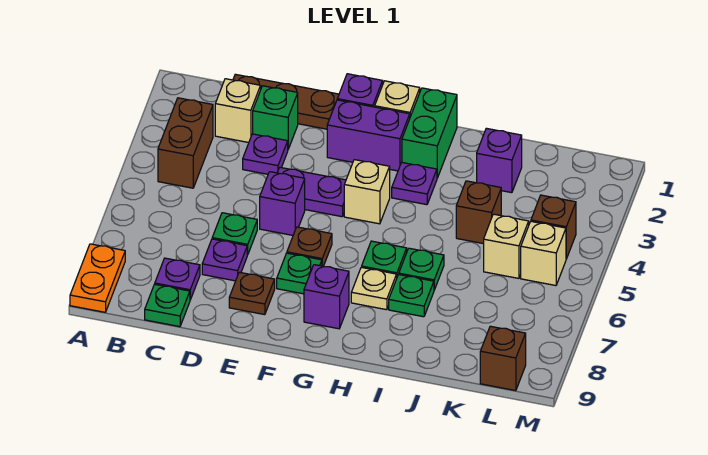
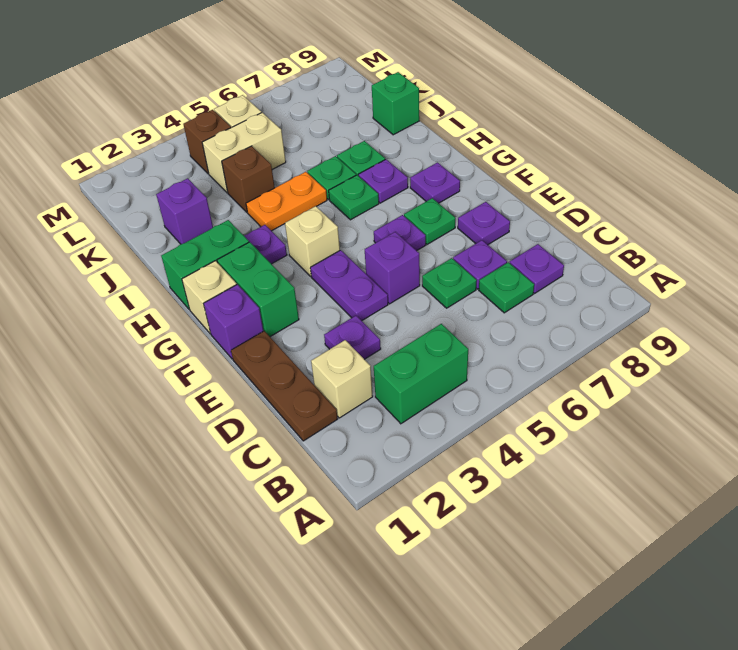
orange plate A8:A9 level 1 -> orange plate I4:I5 level 1
brown brick B3:B4 level 1 -> green brick B3:B4 level 1
green plate C9 level 1 -> green plate C7 level 1
green brick D2 level 1 -> green brick J9 level 1
brown plate E8 level 1 -> purple plate E8 level 1
purple brick F2:G2 level 1 -> green brick F2:G2 level 1
brown plate F6 level 1 -> purple plate F6 level 1
purple brick G8 level 1 -> purple plate G8 level 1
tan plate H7 level 1 -> purple plate H7 level 1
tan brick K5 level 1 -> tan brick K4:K5 level 1
brown brick L9 level 1 -> none

